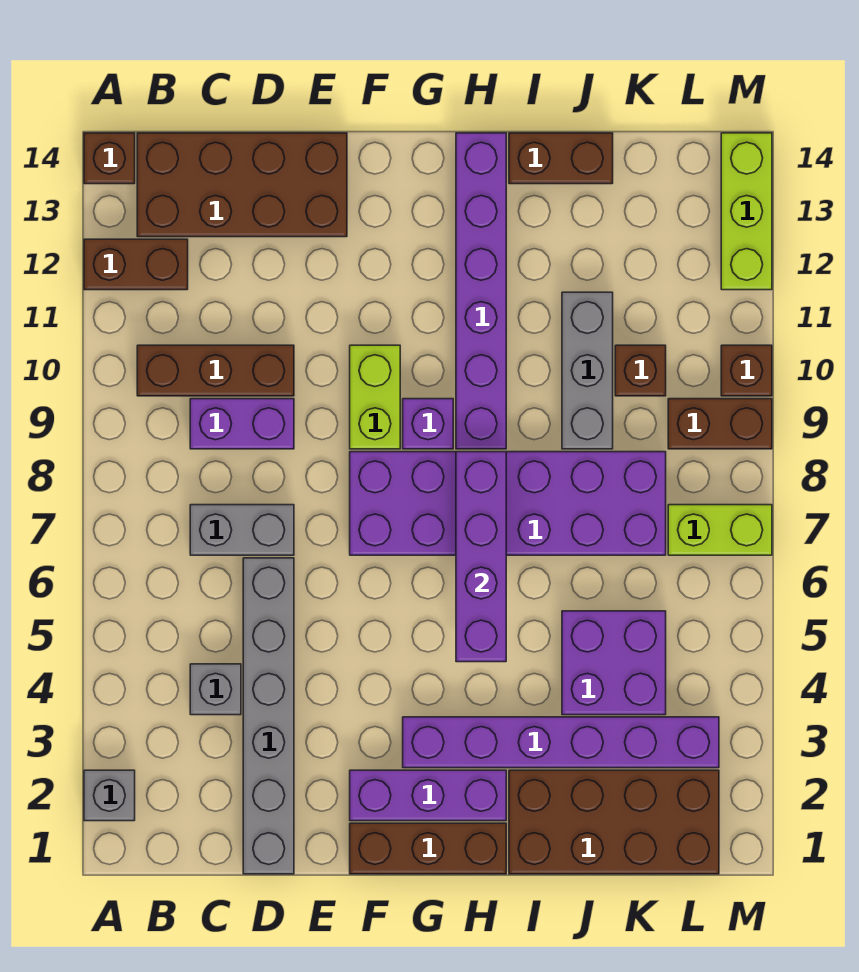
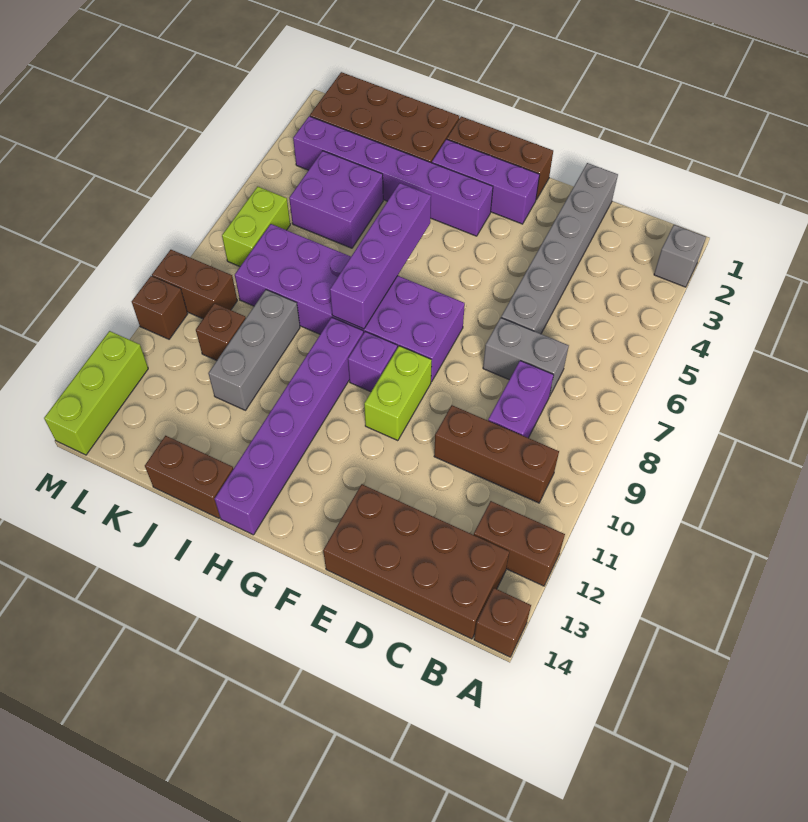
grey brick C4 level 1 -> none
purple brick C9:D9 level 1 -> purple brick C8:C9 level 1
lime brick L7:M7 level 1 -> lime brick L6:L7 level 1

